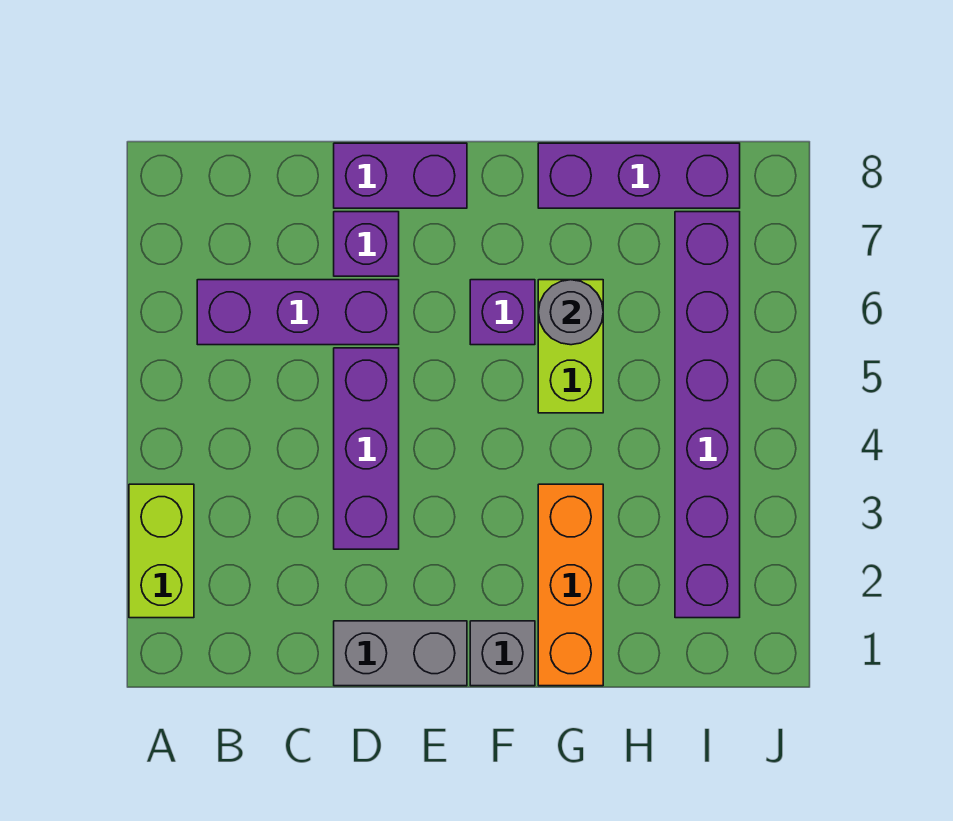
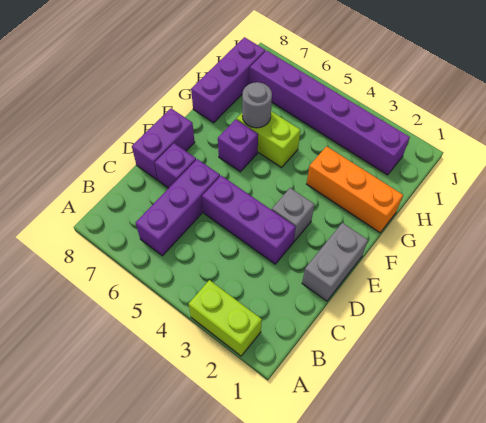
grey brick F1 level 1 -> grey brick E3 level 1

